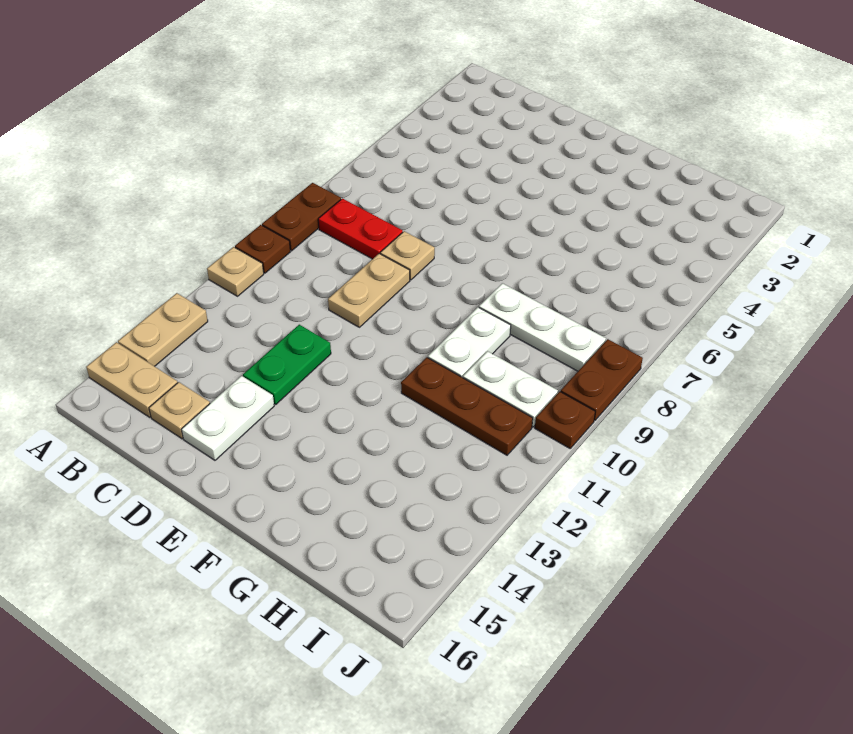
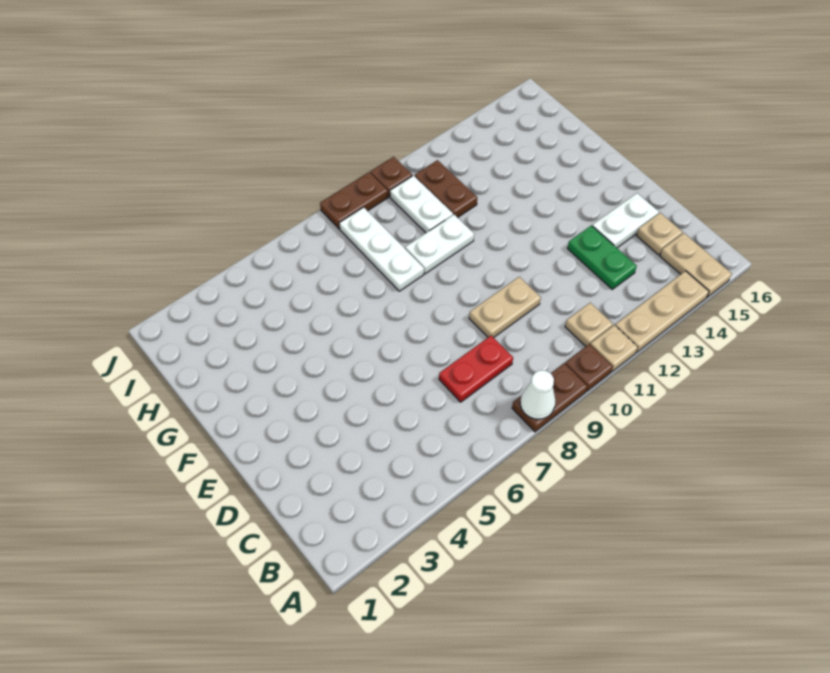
none -> white cone A8 level 2
tan plate A13:A14 level 1 -> tan plate A12:A14 level 1
red plate B8:C8 level 1 -> red plate C7:C8 level 1
tan plate D8 level 1 -> tan plate B11 level 1
green plate D12:D13 level 1 -> green plate C13:D13 level 1
brown plate G11:I11 level 1 -> brown plate H11:I11 level 1

